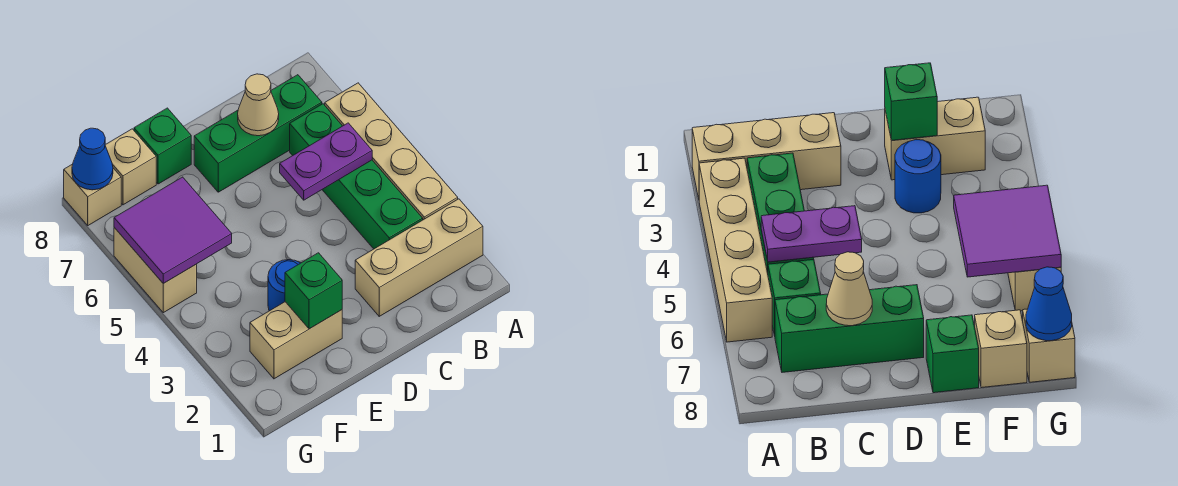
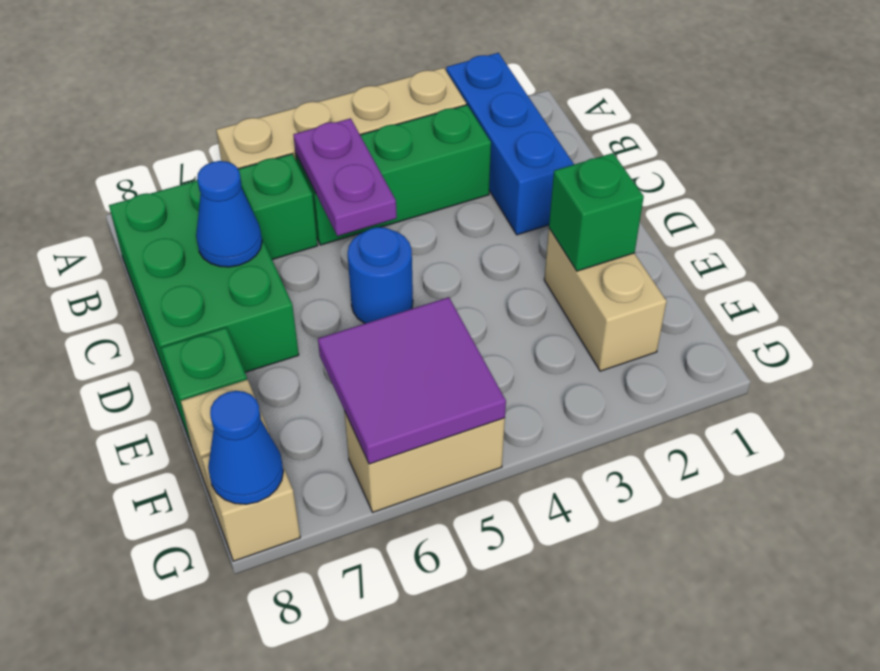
tan brick A2:C2 level 1 -> blue brick A2:C2 level 1
green brick B7:D7 level 1 -> green brick B7:D8 level 1
tan cone C7 level 2 -> blue cone C7 level 2
blue round brick E3 level 1 -> blue round brick D5 level 1

